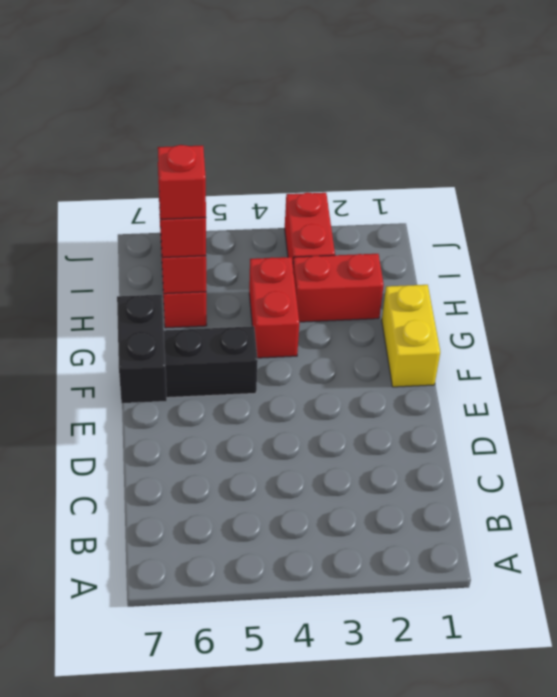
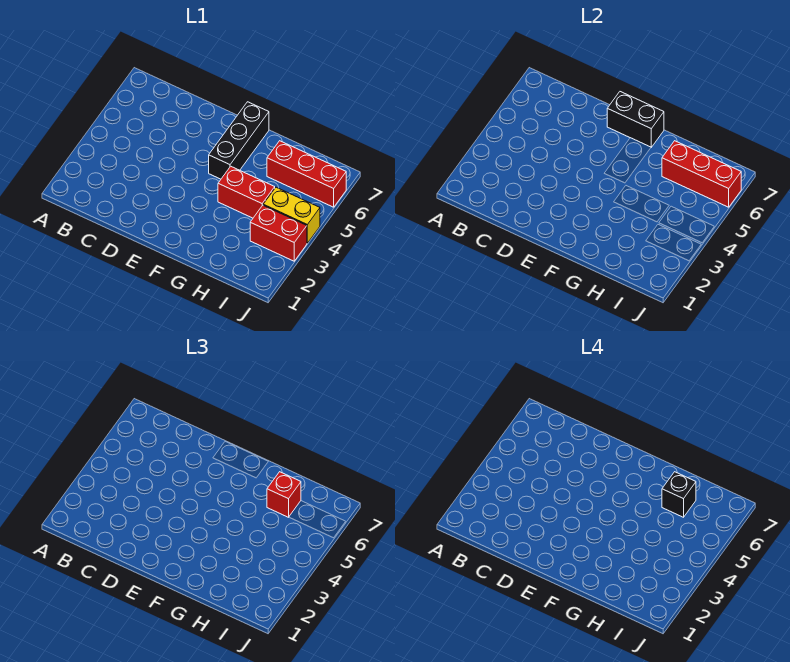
yellow brick F1:G1 level 1 -> yellow brick I4:J4 level 1
red brick H2:H3 level 1 -> none
red brick H6 level 4 -> black brick H6 level 4

